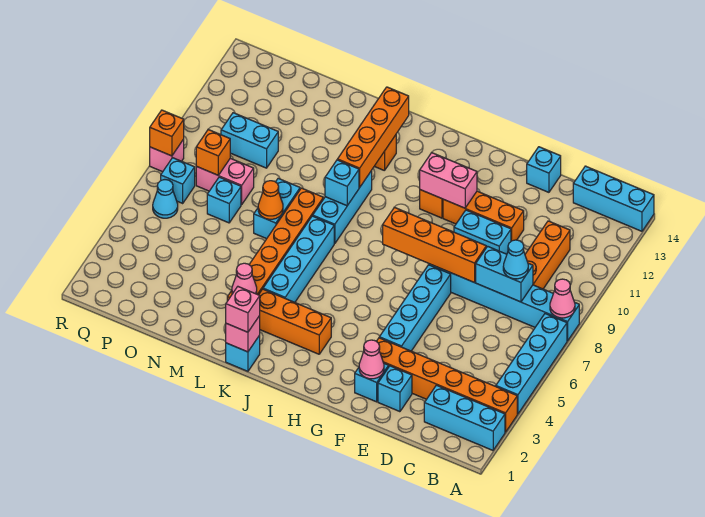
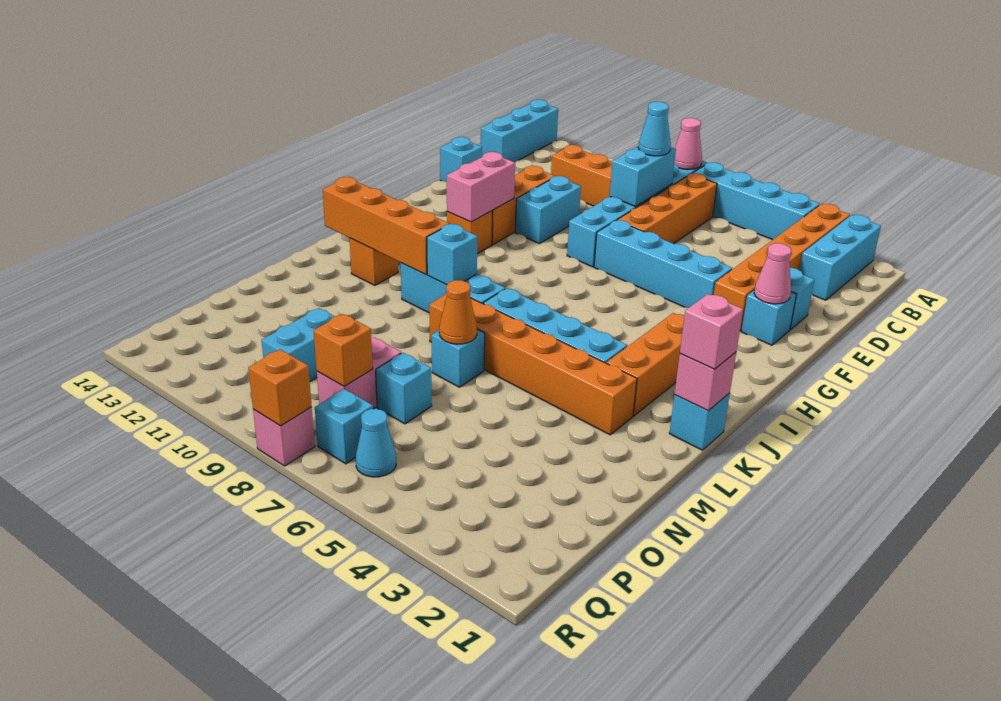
orange brick E8:H8 level 2 -> orange brick B7:E7 level 1
pink cone L3 level 2 -> none
cyan brick M7:M8 level 1 -> cyan brick M7 level 1

